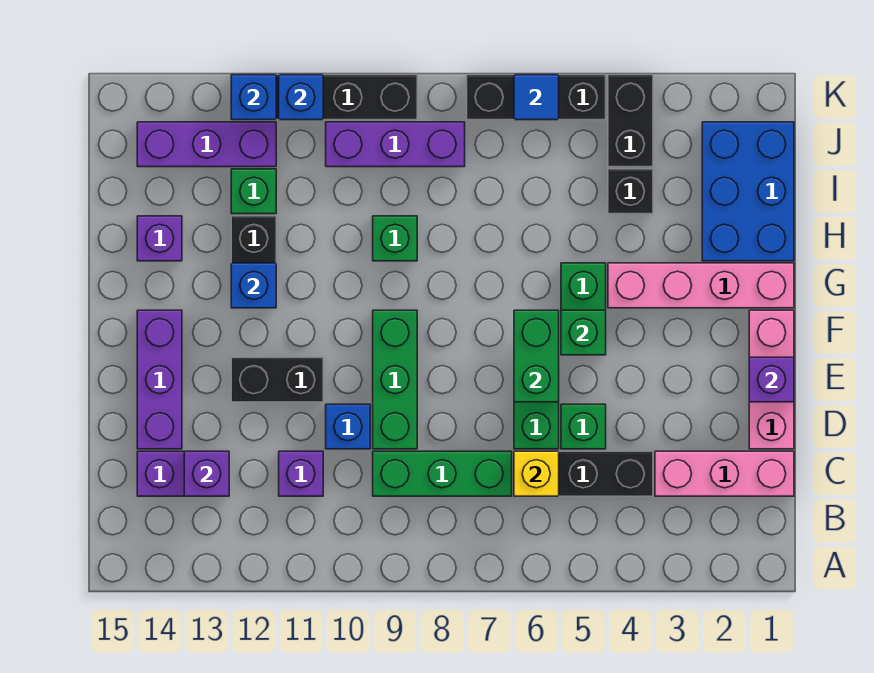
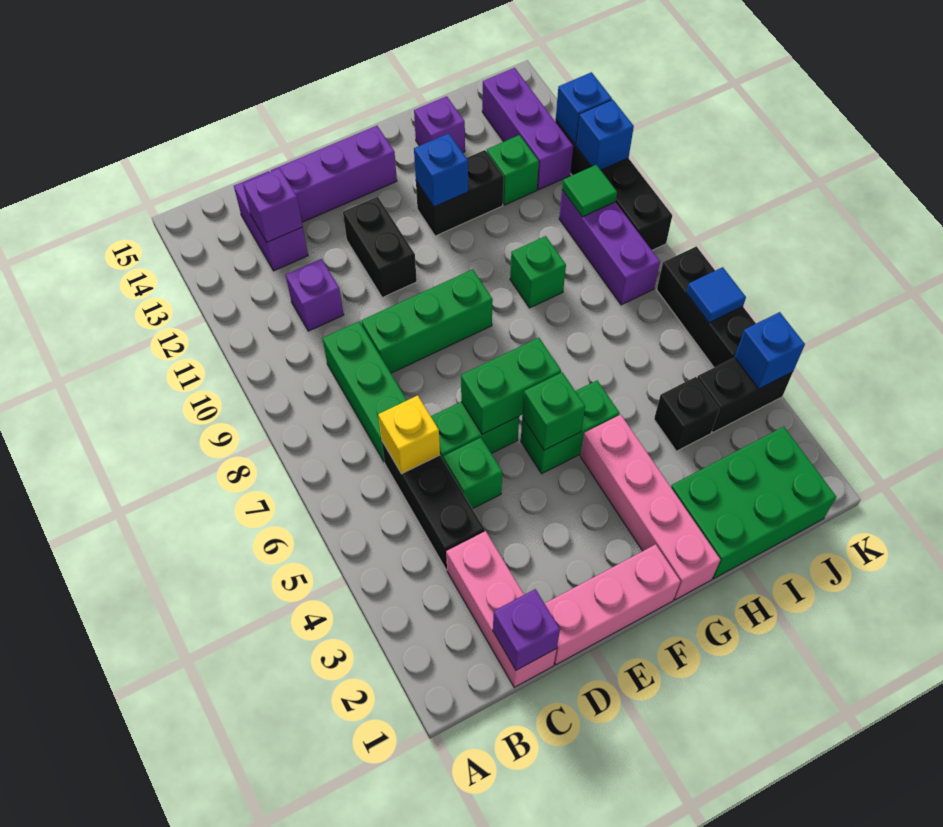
blue brick D10 level 1 -> blue brick K4 level 2
purple brick E1 level 2 -> purple brick C1 level 2
blue brick H1:J2 level 1 -> green brick H1:J2 level 1
none -> green tile J10 level 2

